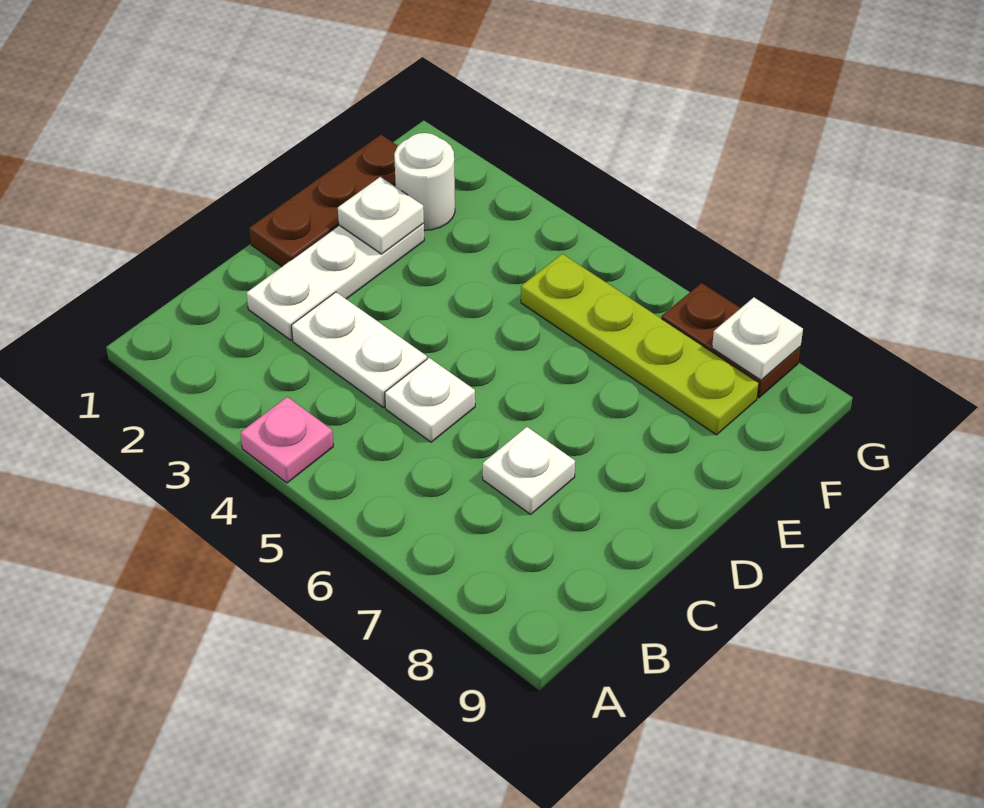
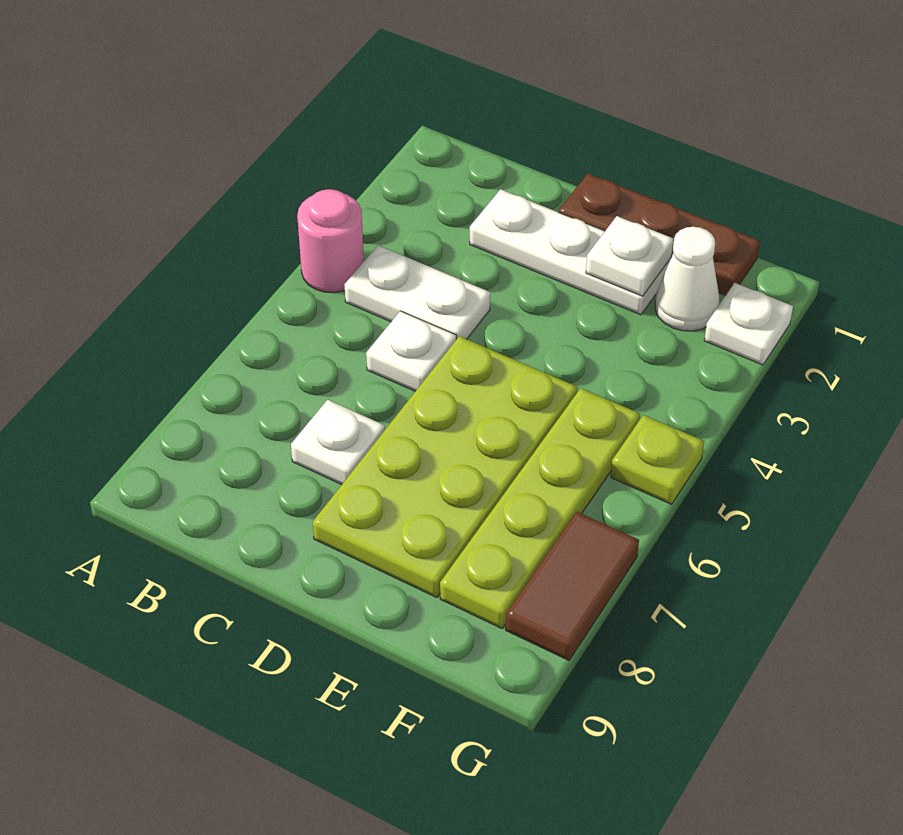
pink plate A4 level 1 -> pink round brick A4 level 1
white plate C3:C4 level 1 -> white plate B4:C4 level 1
none -> lime plate D5:E8 level 1
white round brick F2 level 1 -> white cone F2 level 1
none -> lime plate G5 level 1
brown plate G7:G8 level 1 -> brown tile G7:G8 level 1
white plate G8 level 2 -> white plate G2 level 1

